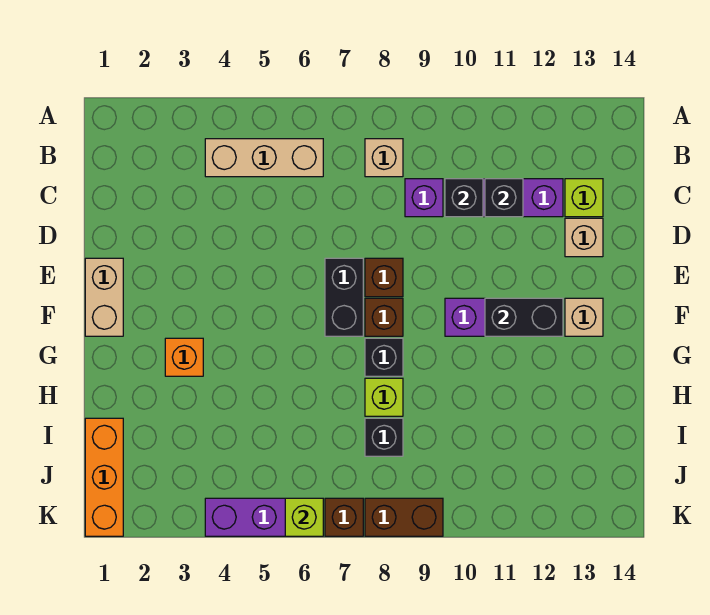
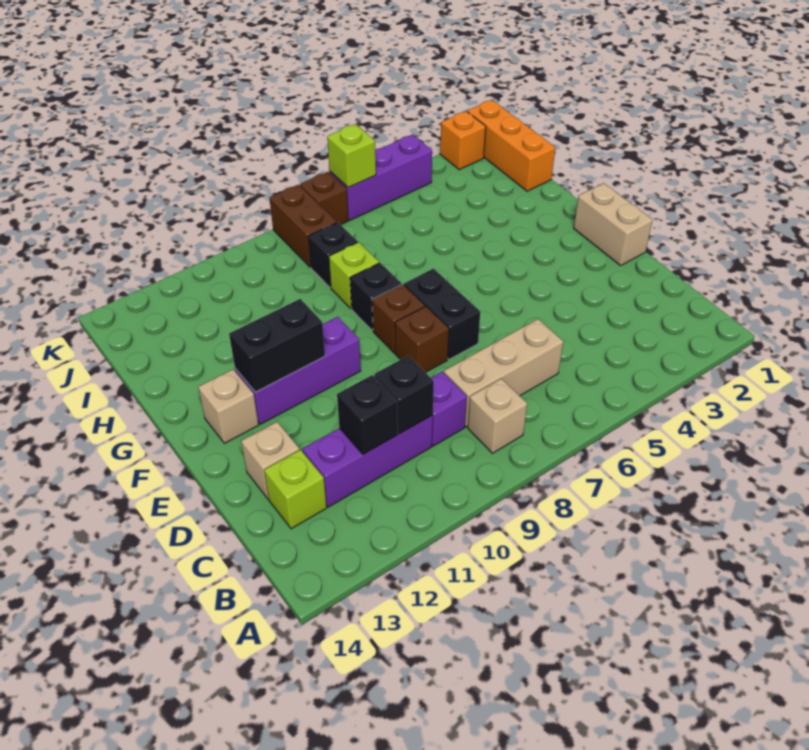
tan brick B4:B6 level 1 -> tan brick C6:C8 level 1
orange brick G3 level 1 -> orange brick K2 level 1
brown brick K8:K9 level 1 -> brown brick J8:K8 level 1

